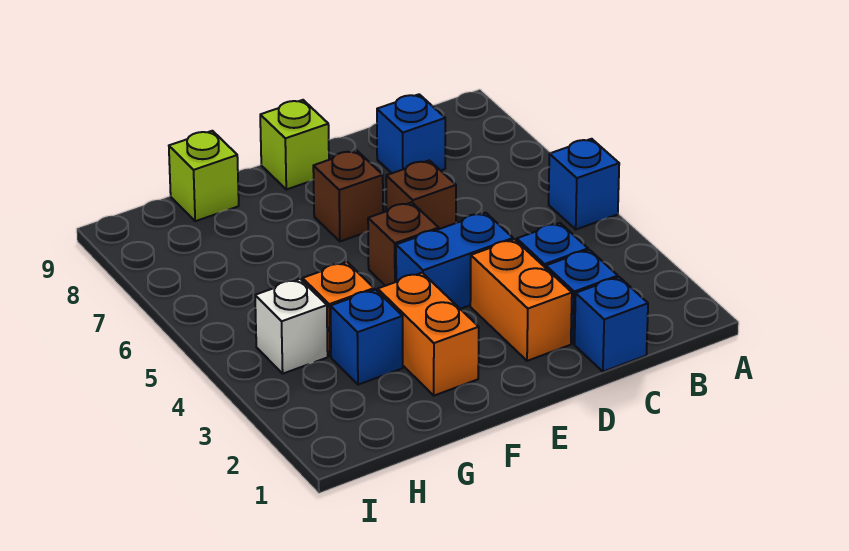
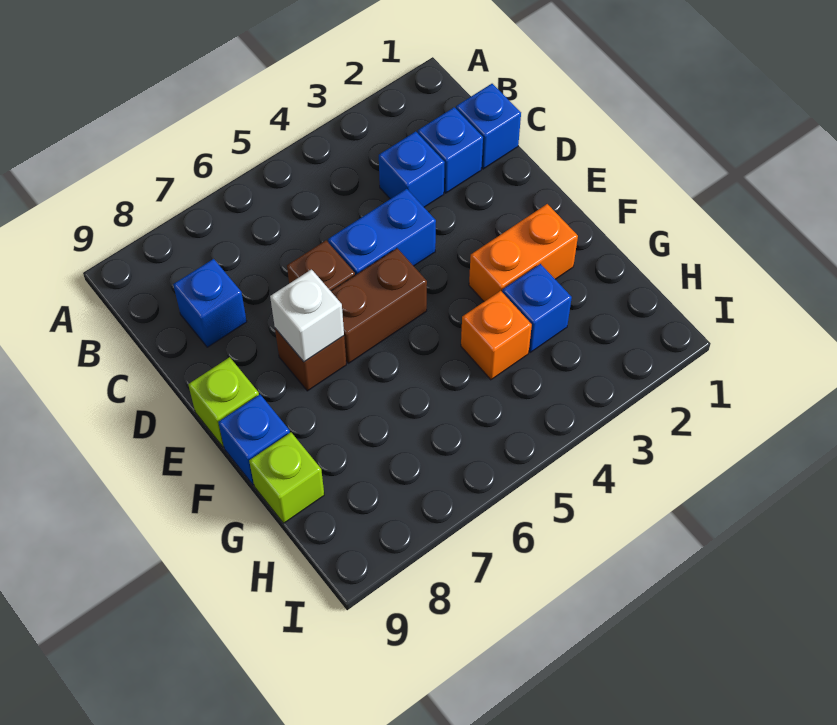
blue brick A5 level 1 -> blue brick F9 level 1
orange brick D2:D3 level 1 -> none
blue brick D4:E4 level 1 -> blue brick D4:D5 level 1
brown brick E5 level 1 -> brown brick E5:E6 level 1
white brick H4 level 1 -> white brick E7 level 2

